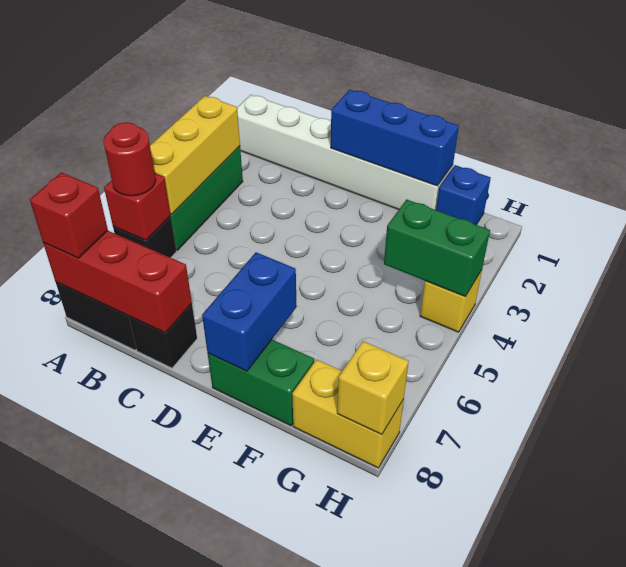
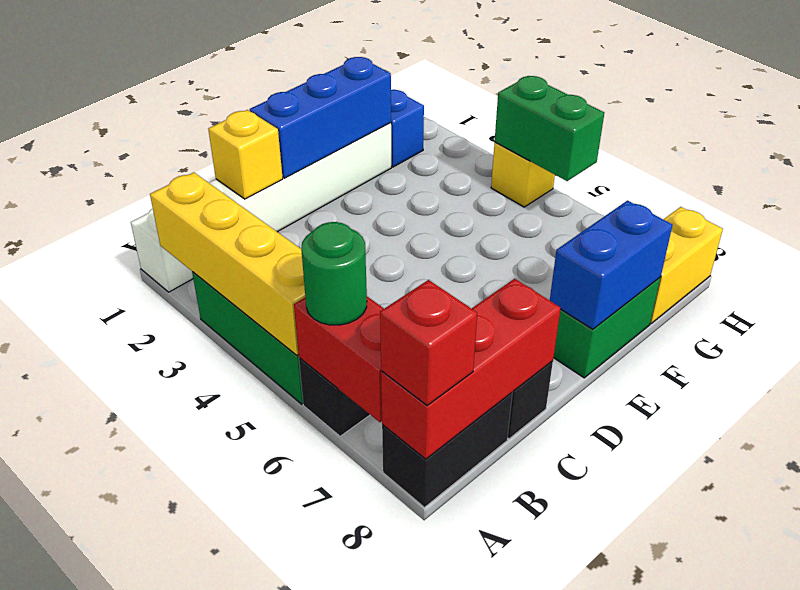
yellow brick A3:A5 level 2 -> yellow brick A2:A5 level 2
red brick A6 level 2 -> red brick A6:A7 level 2
red round brick A6 level 3 -> green round brick A6 level 3
blue brick E7:E8 level 2 -> blue brick E8:F8 level 2
green brick G4:H4 level 2 -> green brick H4:H5 level 2
yellow brick H8 level 2 -> yellow brick C1 level 2

